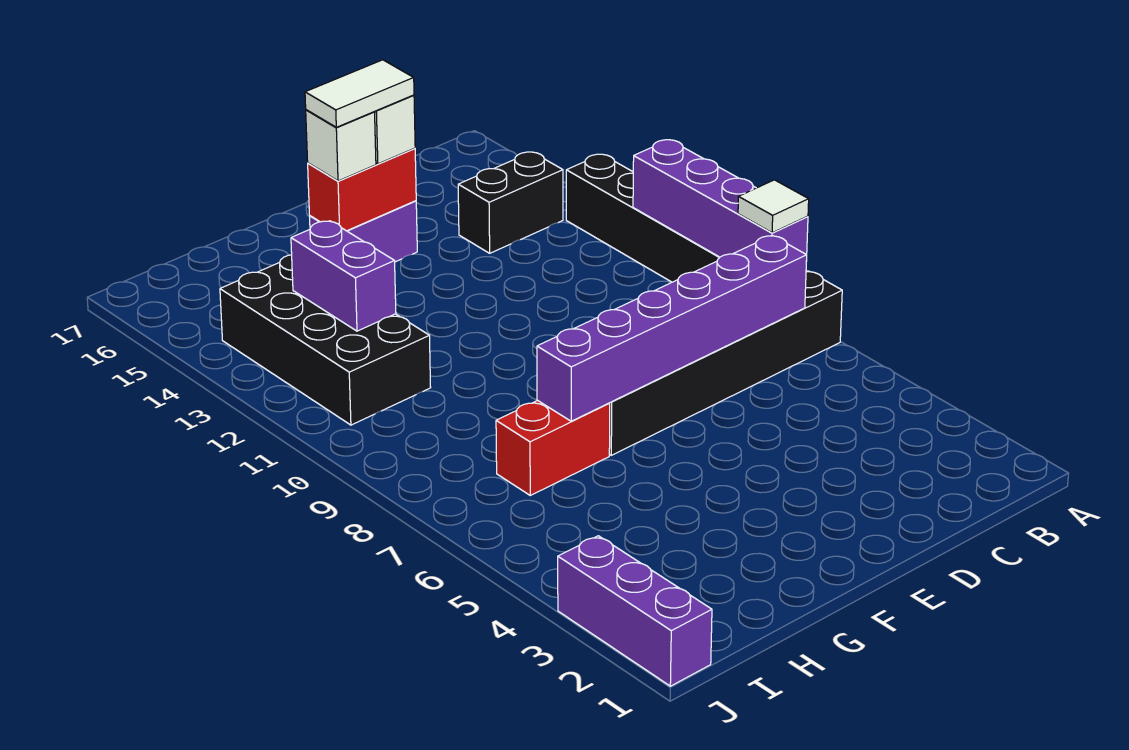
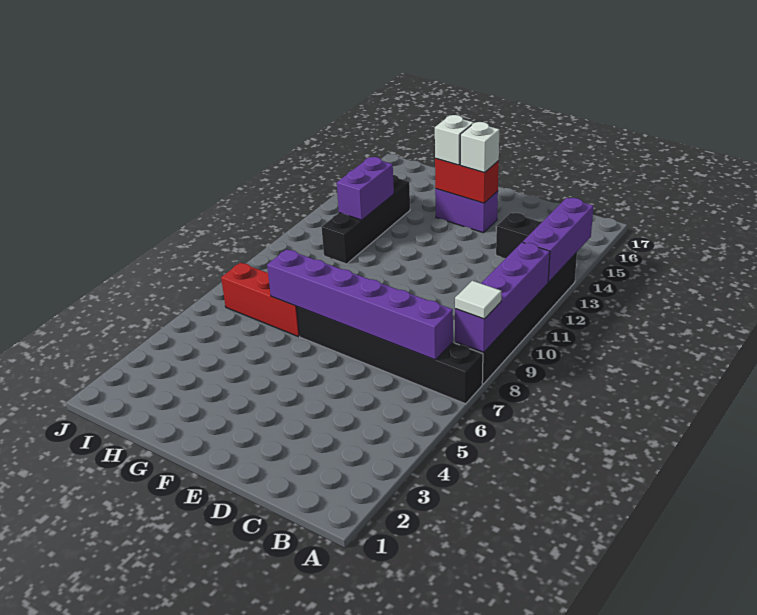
white tile E15:F15 level 4 -> none
red brick G7:H7 level 1 -> red brick G7:I7 level 1
black brick H11:I14 level 1 -> black brick H11:H14 level 1
purple brick J1:J3 level 1 -> purple brick A12:A14 level 2

